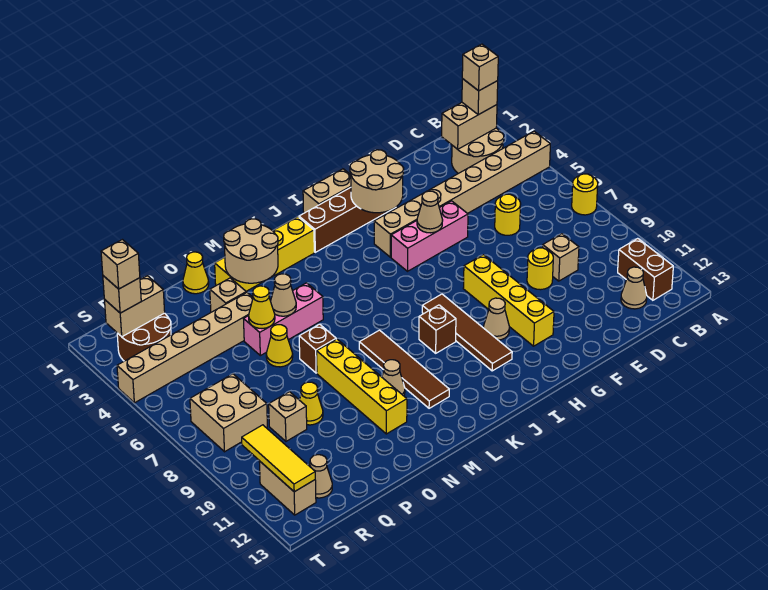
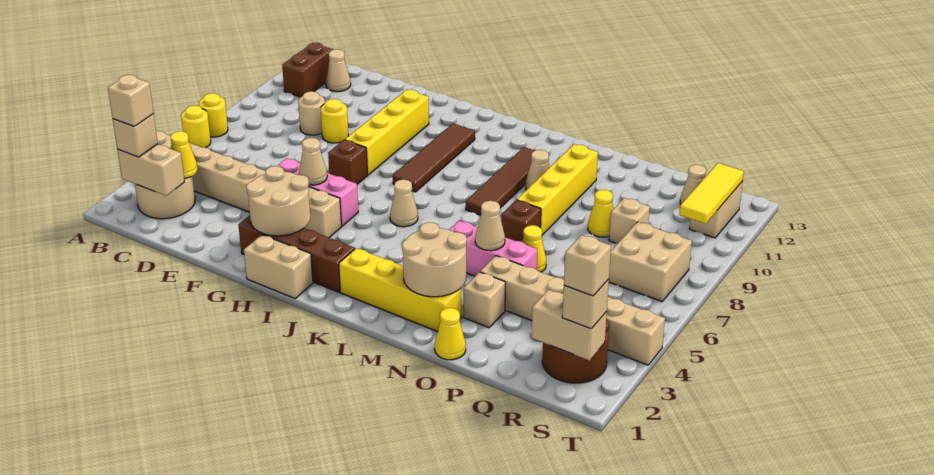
yellow round brick D6 level 1 -> yellow round brick A6 level 1
tan brick D9 level 1 -> tan round brick D9 level 1
tan cone H10 level 1 -> tan cone J6 level 1
brown brick J9 level 1 -> brown brick G7 level 1
yellow cone O5 level 2 -> yellow cone C3 level 2

